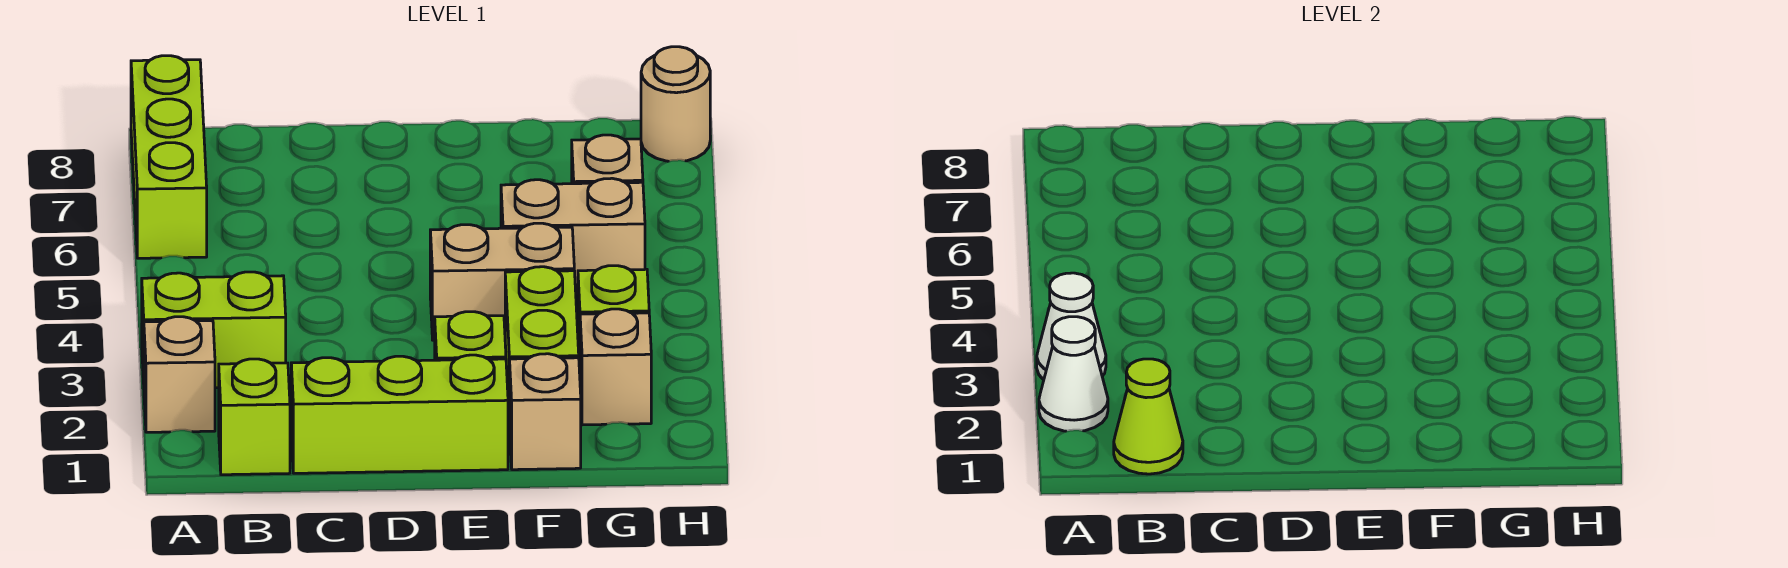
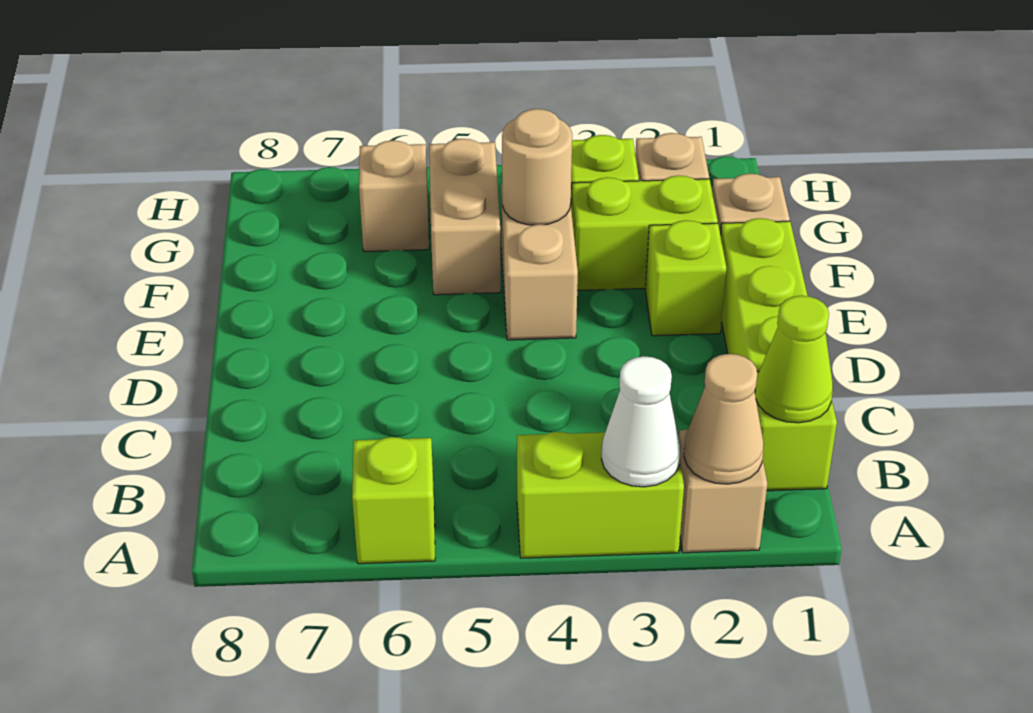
white cone A2 level 2 -> tan cone A2 level 2
lime brick A3:B3 level 1 -> lime brick A3:A4 level 1
lime brick A6:A8 level 1 -> lime brick A6 level 1
tan round brick H8 level 1 -> tan round brick F4 level 2

